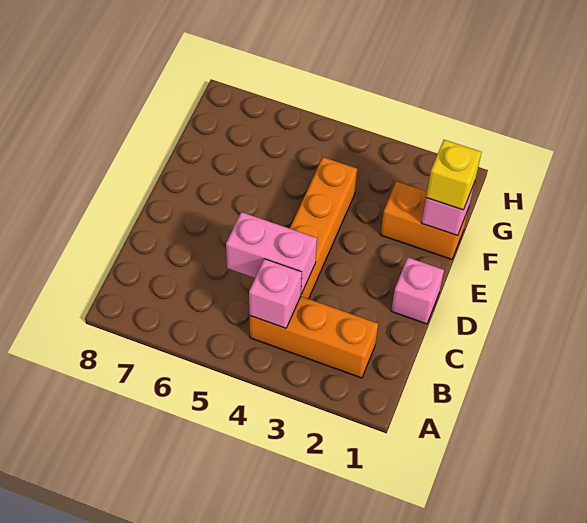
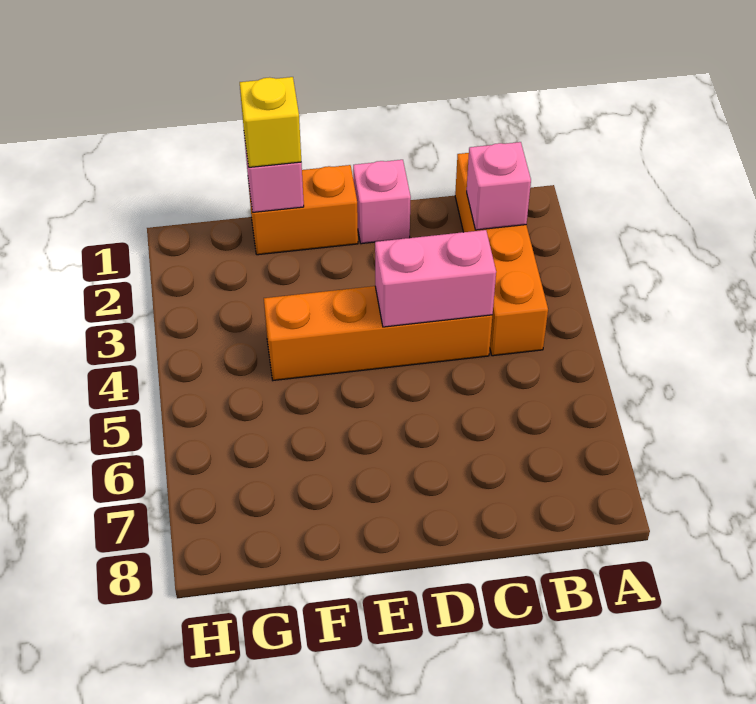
orange brick B2:B4 level 1 -> orange brick B1:B4 level 1
pink brick B4 level 2 -> pink brick B2 level 2
pink brick C4:C5 level 2 -> pink brick C4:D4 level 2
orange brick F1:F2 level 1 -> orange brick E1:F1 level 1

